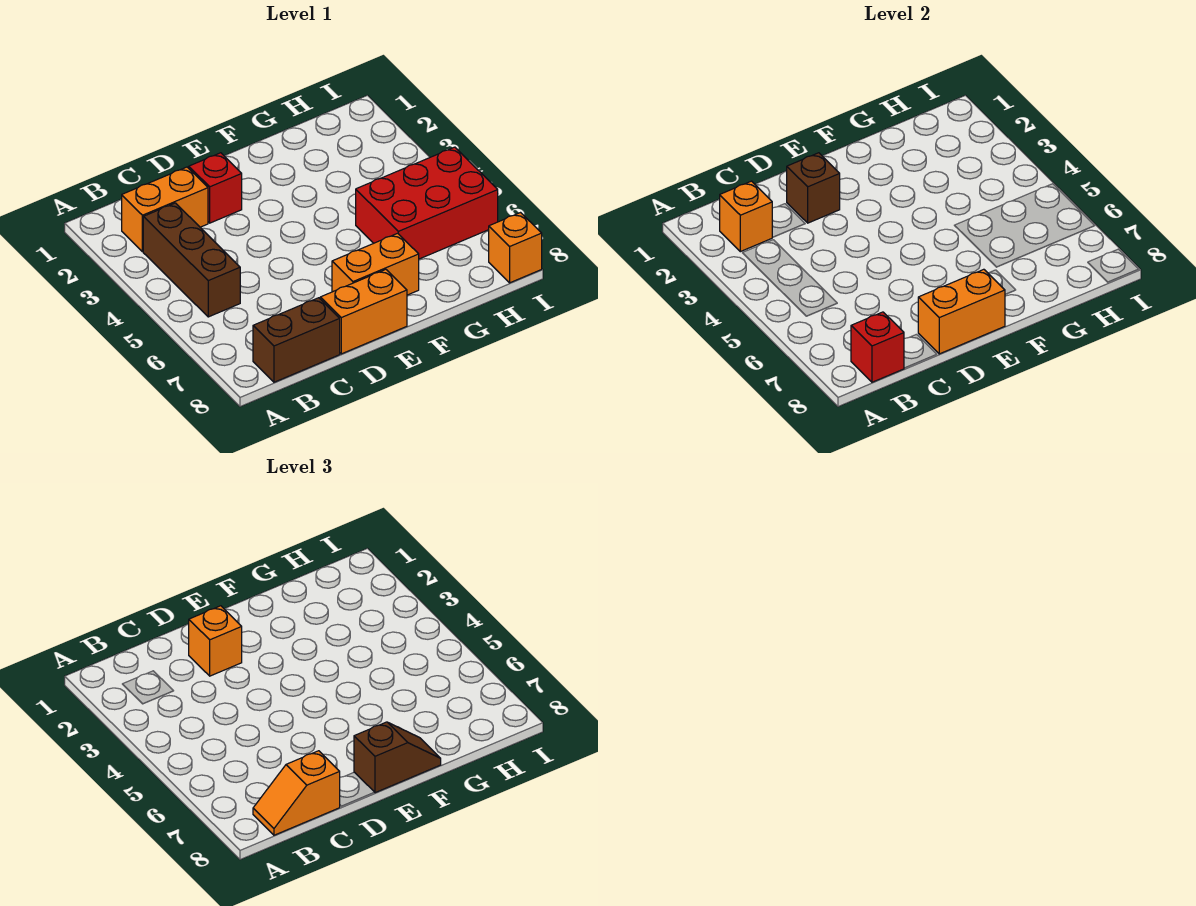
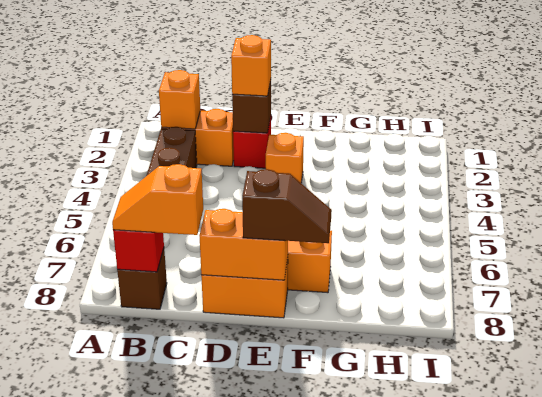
brown brick B8:C8 level 1 -> brown brick B8 level 1
red brick G5:I6 level 1 -> none
orange brick I8 level 1 -> orange brick E3 level 1

